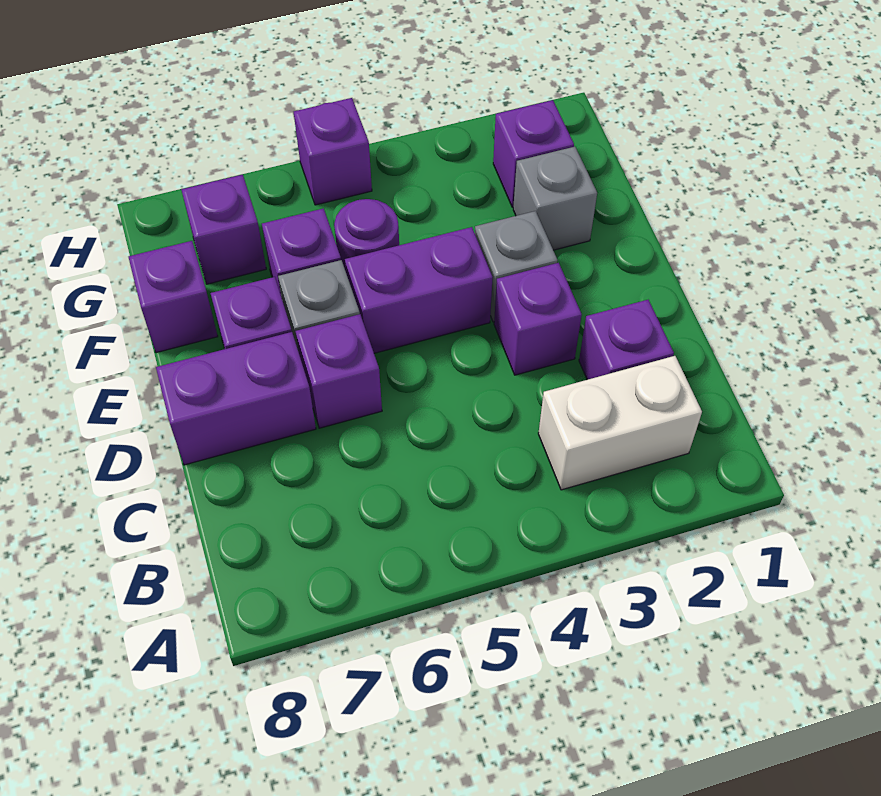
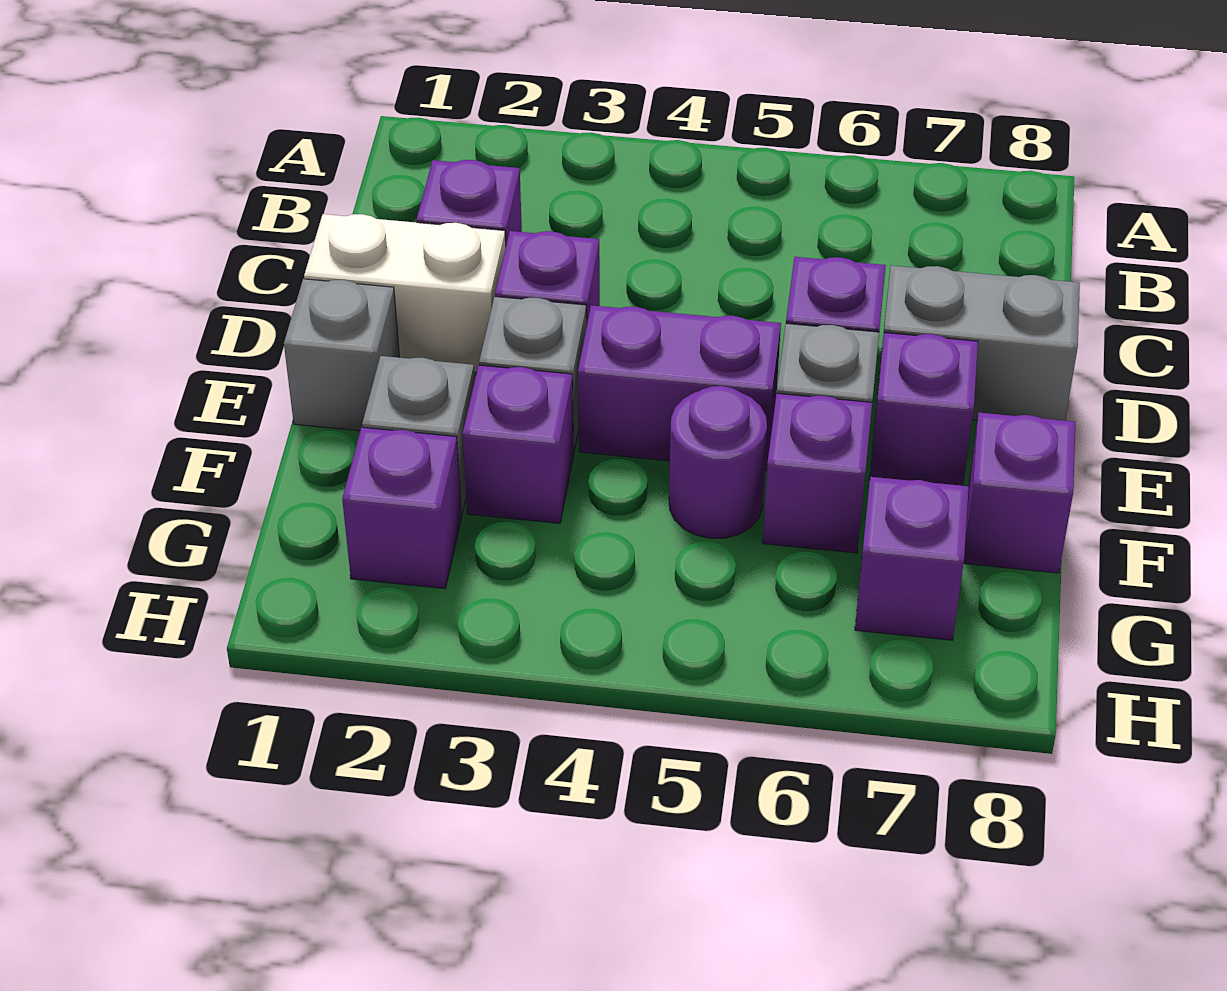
white brick B2:B3 level 1 -> white brick D1:D2 level 1
purple brick D7:D8 level 1 -> grey brick D7:D8 level 1
none -> grey brick E1 level 1
purple brick H5 level 1 -> purple brick F3 level 1

